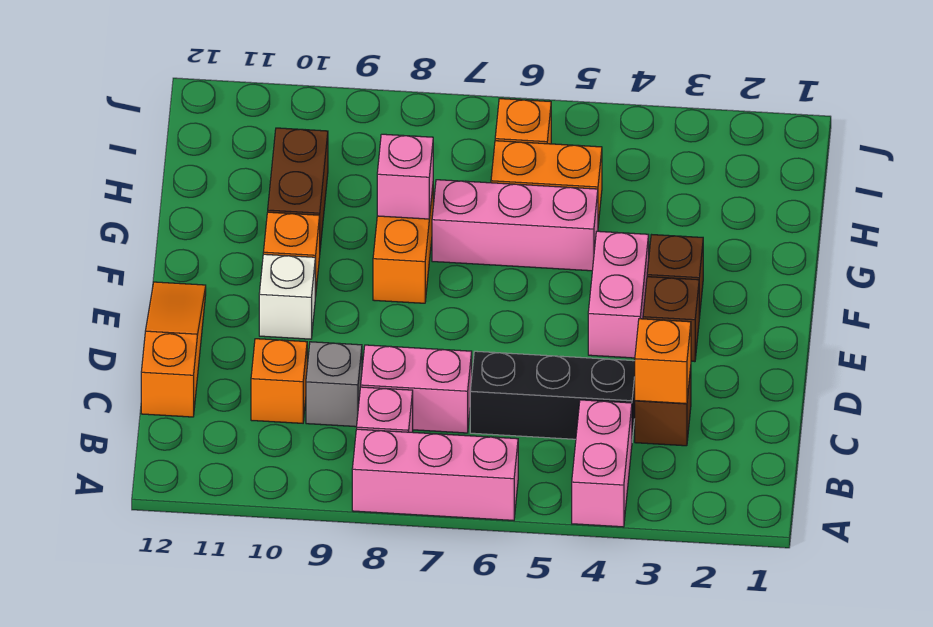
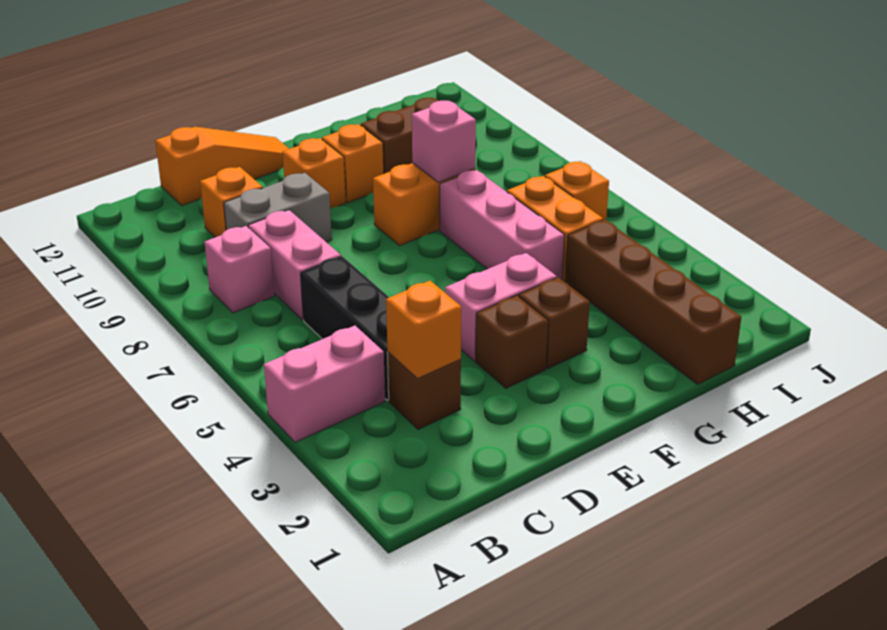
pink brick A6:A8 level 1 -> none
grey brick C9 level 1 -> grey brick C9:D9 level 1
white brick E10 level 1 -> orange brick E10 level 1
none -> brown brick H1:H4 level 1

